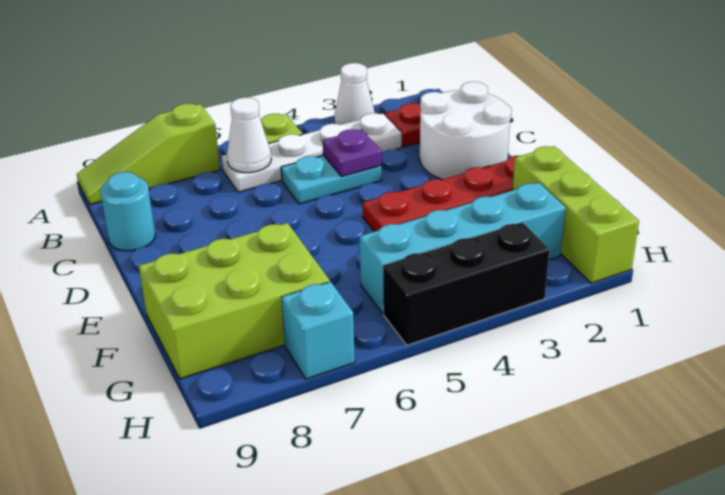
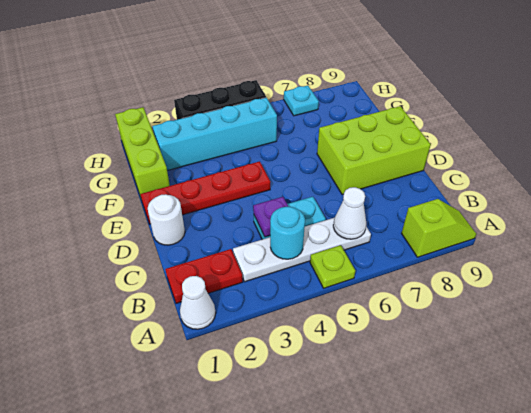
white cone A3 level 1 -> white cone A1 level 1
lime slope A7:A9 level 1 top 7 -> lime slope A8:A9 level 1 top 8
white round brick C1:D2 level 1 -> white round brick D1 level 1
cyan round brick C9 level 1 -> cyan round brick B4 level 2
lime brick F7:G9 level 1 -> lime brick D7:E9 level 1
cyan brick H7 level 1 -> cyan plate H7 level 1

